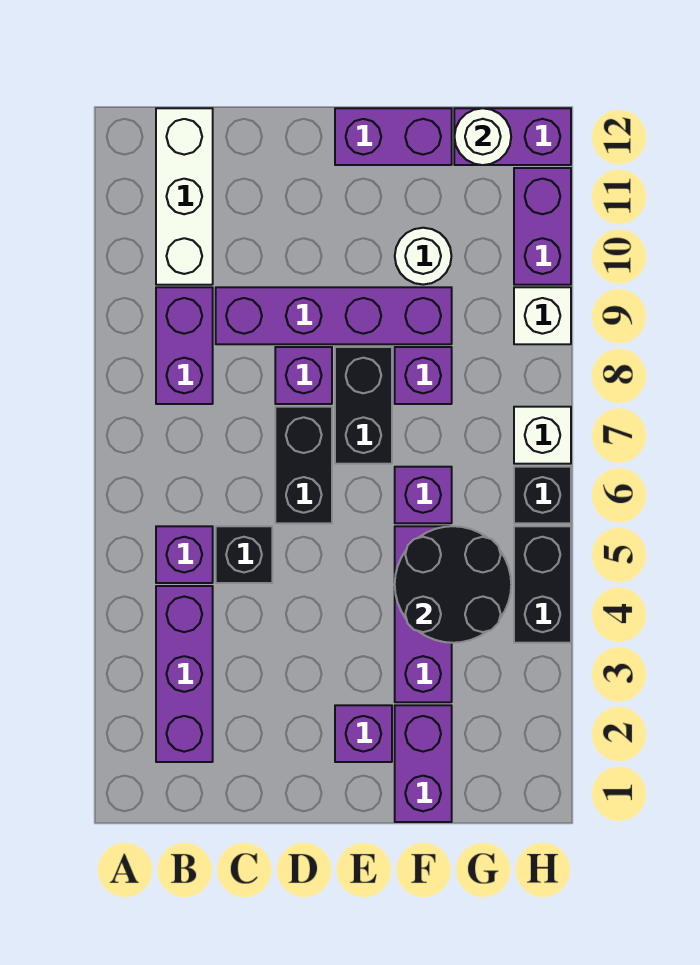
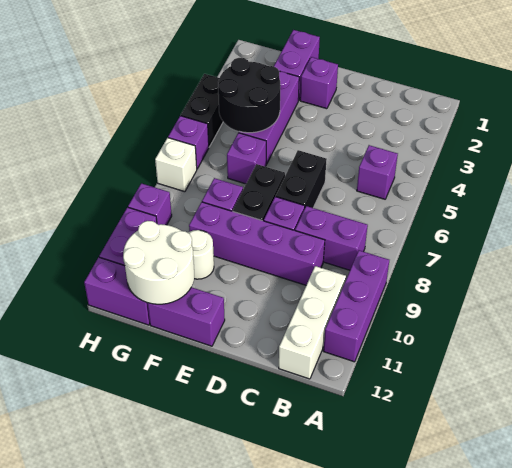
purple brick B2:B4 level 1 -> purple brick A9:A11 level 1
purple brick B8:B9 level 1 -> purple brick B8:C8 level 1
black brick C5 level 1 -> none
white round brick G12 level 2 -> white round brick F11:G12 level 2
black brick H6 level 1 -> purple brick H6 level 1
white brick H9 level 1 -> purple brick H9 level 1

